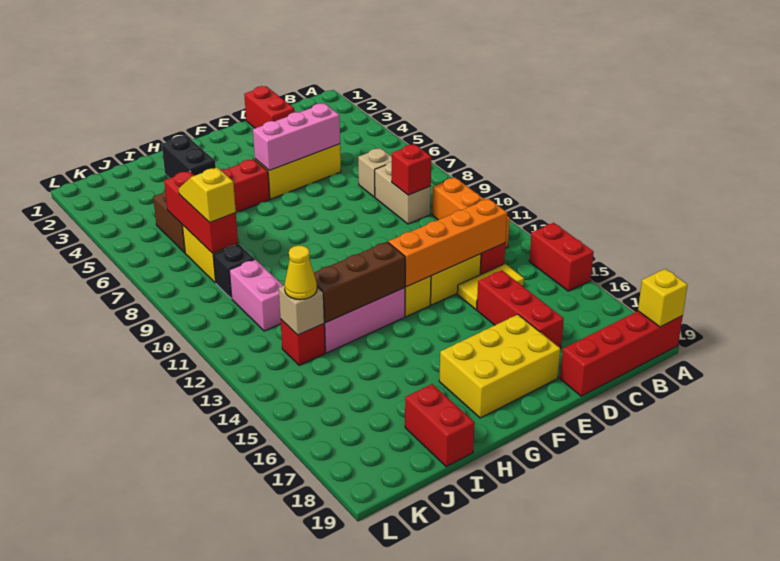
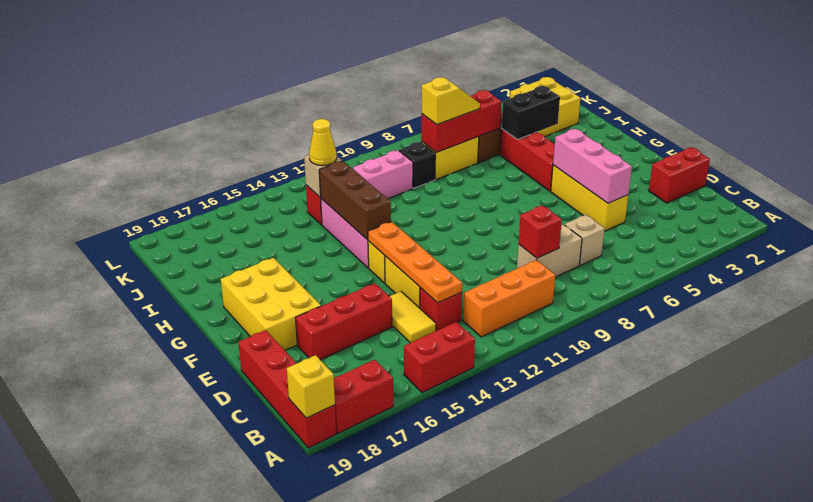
orange brick C13:F13 level 2 -> orange plate C13:F13 level 2
red brick I18:I19 level 1 -> red brick A17:A18 level 1
none -> yellow brick J2:K3 level 1

